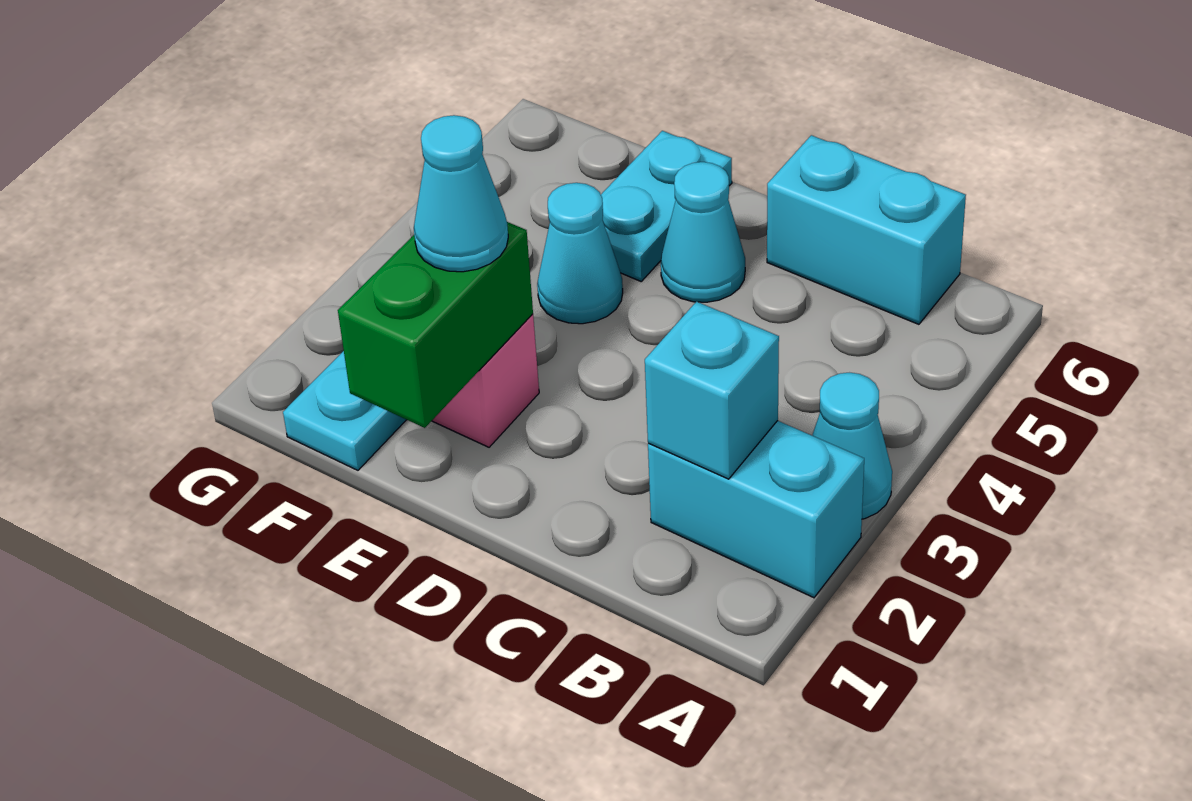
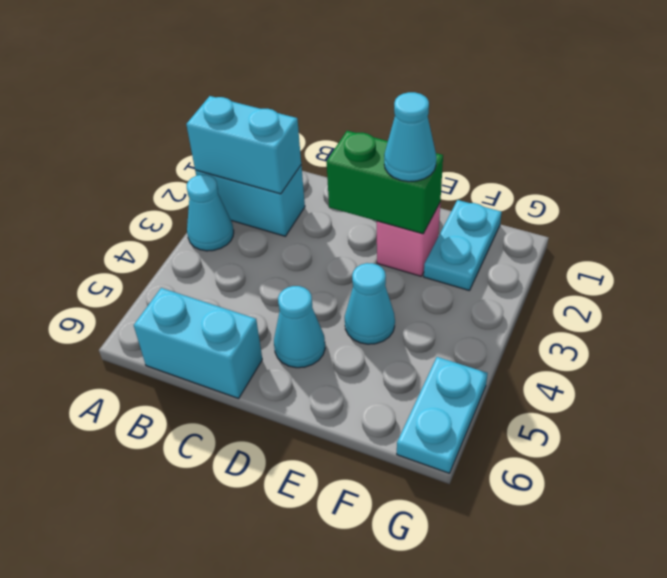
cyan brick B2 level 2 -> cyan brick A2:B2 level 2
green brick E1:E2 level 2 -> green brick D2:E2 level 2
cyan plate E5:E6 level 1 -> cyan plate G5:G6 level 1

